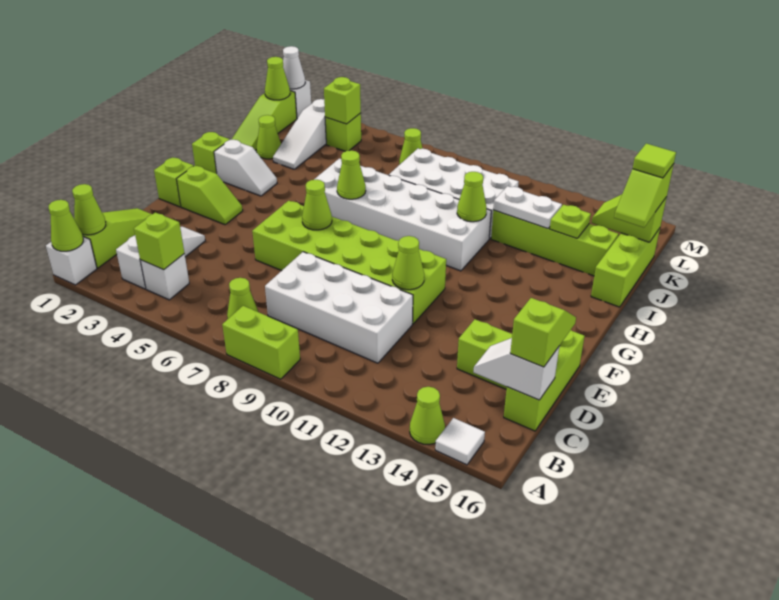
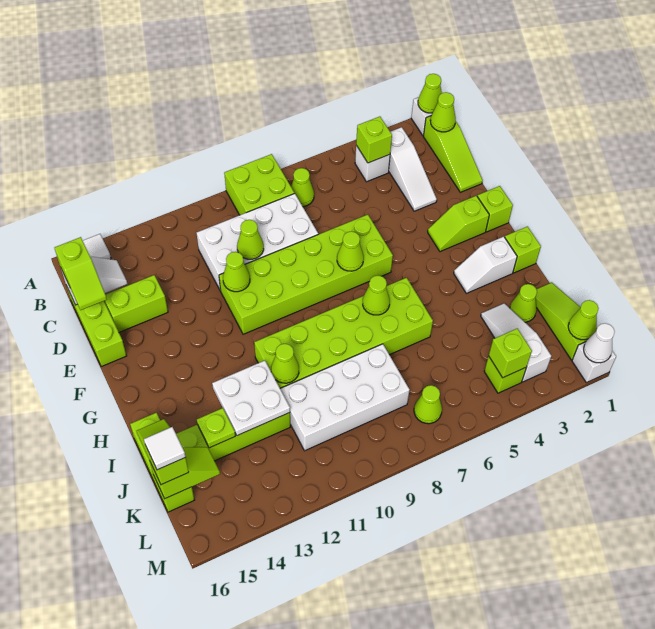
lime brick A8:A9 level 1 -> lime brick A8:B9 level 1
lime cone A14 level 1 -> lime cone D10 level 2
white brick H6:I11 level 1 -> lime brick H6:I11 level 1
white plate J12:J13 level 2 -> white plate I12:J13 level 2
lime tile K16 level 4 -> white tile K16 level 4

